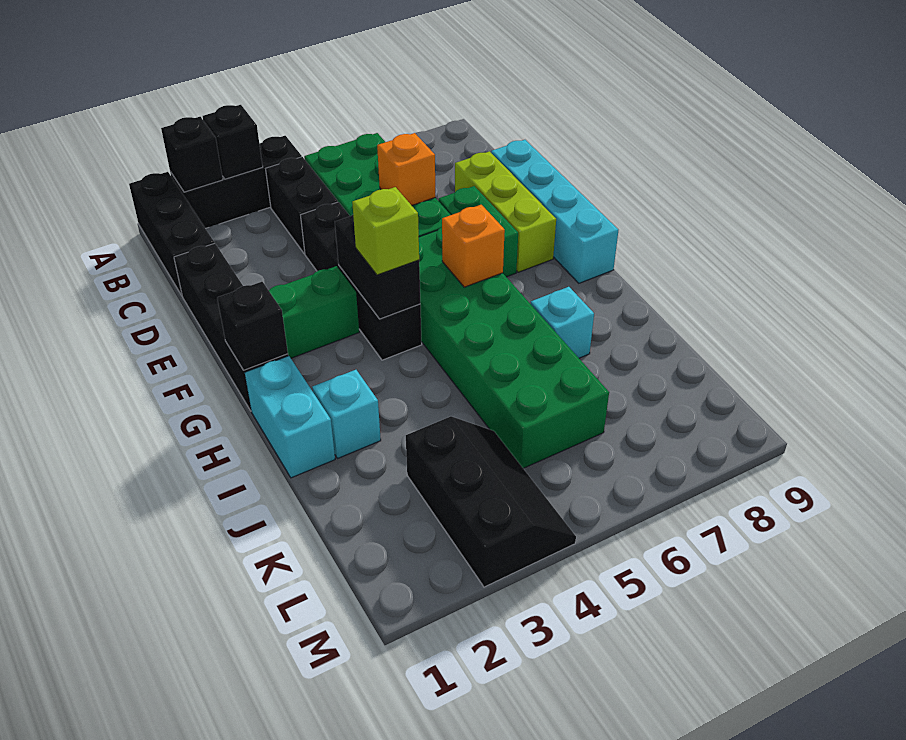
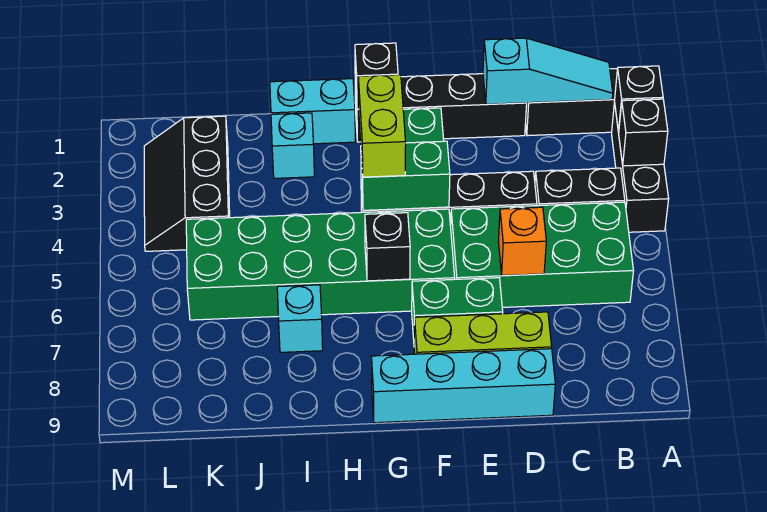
none -> cyan slope B1:D1 level 2 top D
black brick F4:G4 level 2 -> green brick F4:G4 level 2
lime brick G4 level 3 -> lime brick G3:G4 level 3
orange brick G6 level 2 -> black brick G6 level 2
black slope K3:M4 level 1 top 3 -> black slope K2:L4 level 1 top K

